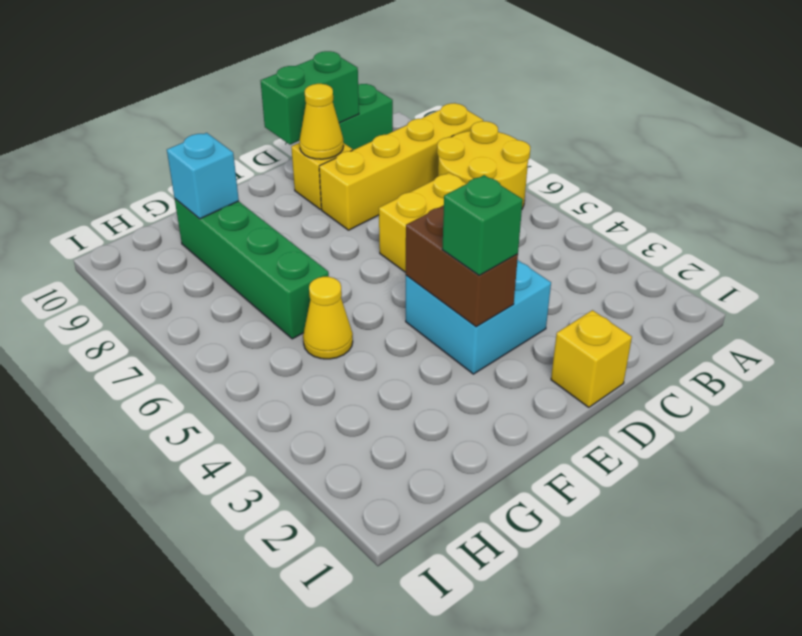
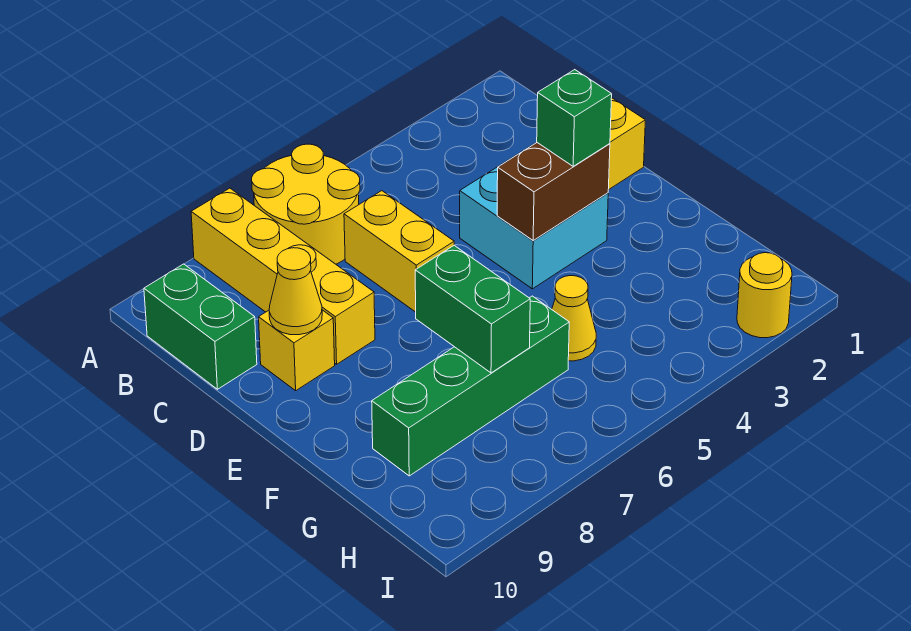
green brick C10:D10 level 2 -> green brick F7:G7 level 2
cyan brick G9 level 2 -> none
none -> yellow round brick I2 level 1

